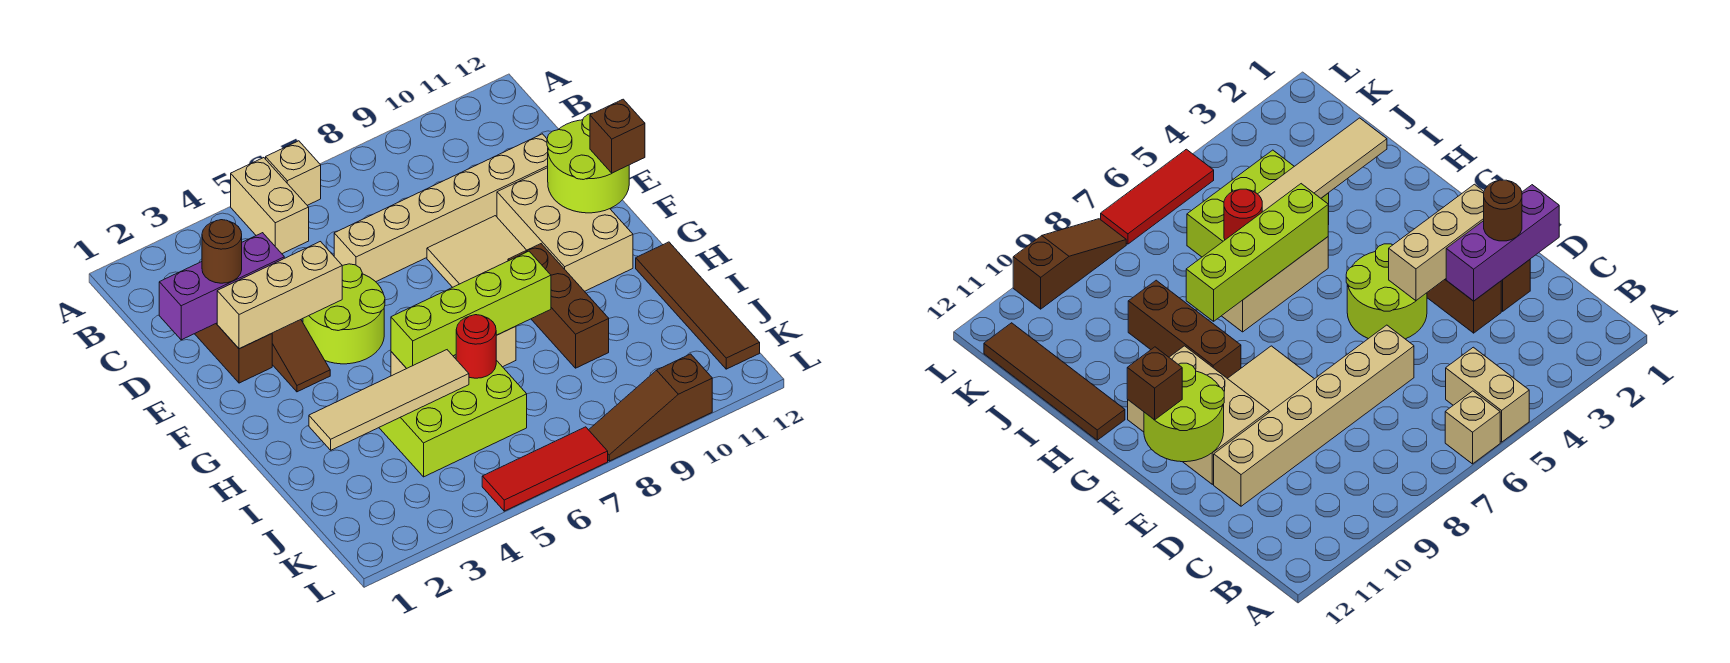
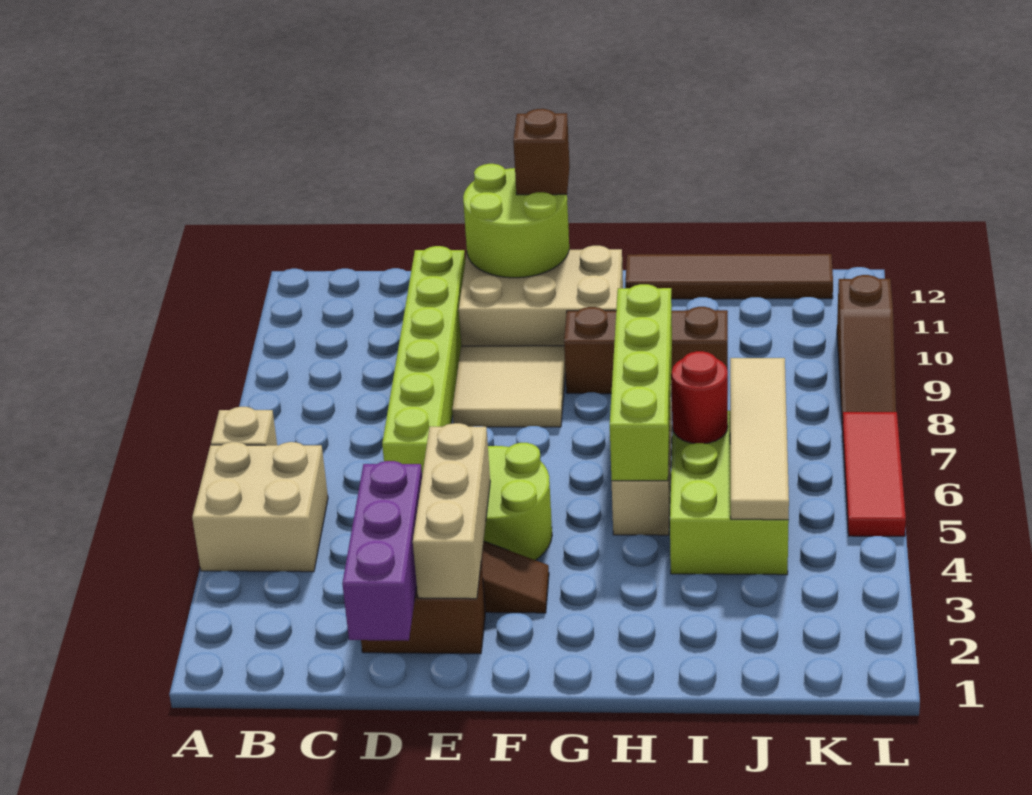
tan brick A5:B5 level 1 -> tan brick A4:B5 level 1
brown round brick D2 level 3 -> none
tan brick D6:D11 level 1 -> lime brick D6:D11 level 1
tan tile I2:I5 level 2 -> tan tile J4:J7 level 2

